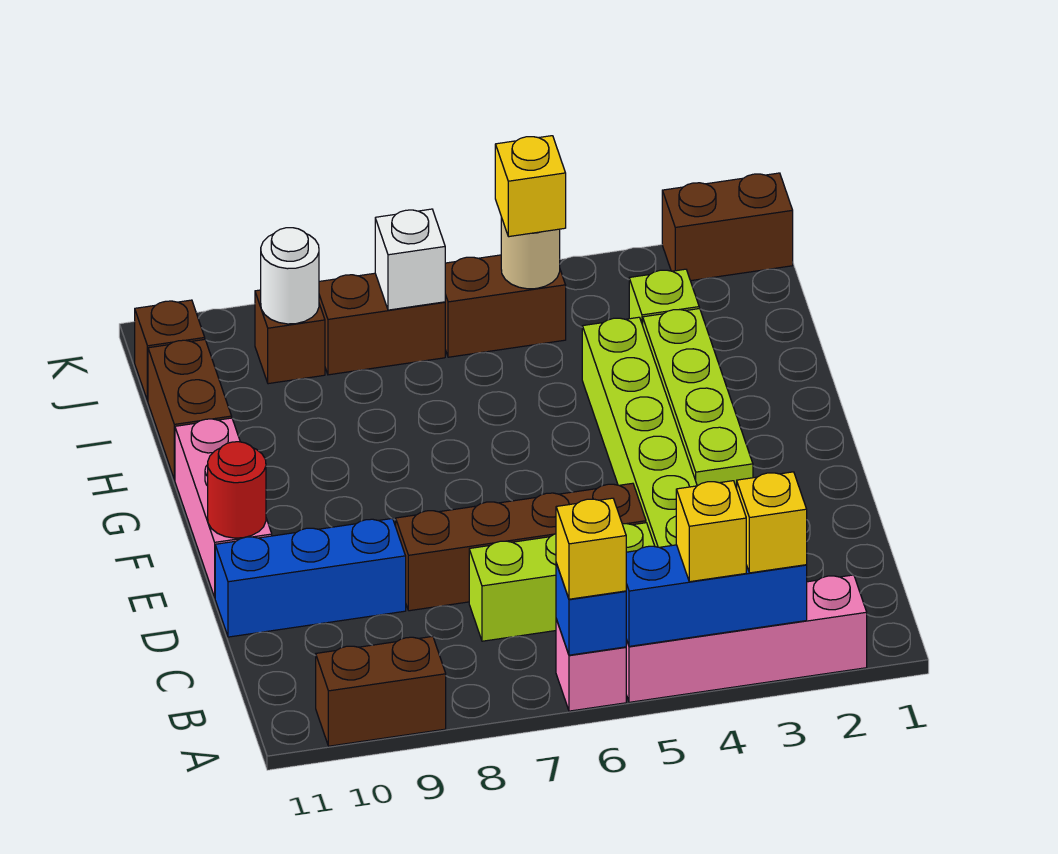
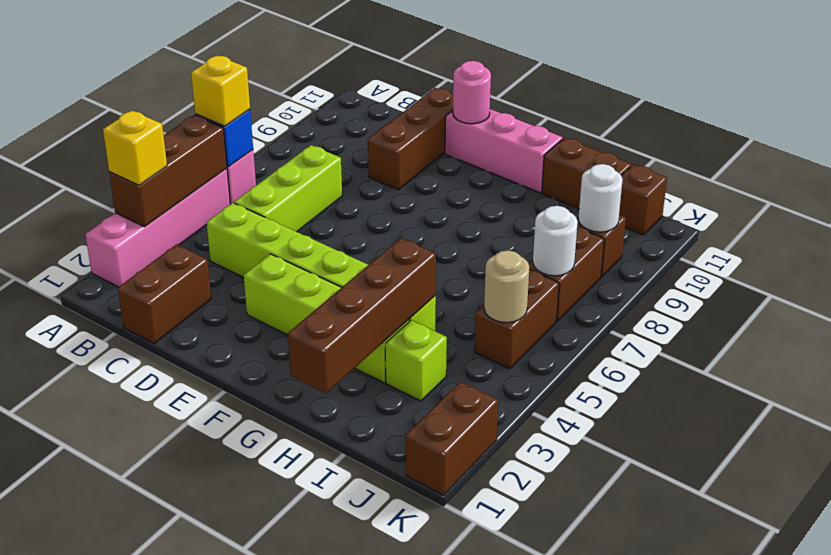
blue brick A3:A5 level 2 -> brown brick A3:A5 level 2
yellow brick A4 level 3 -> none
brown brick A9:A10 level 1 -> brown brick C1:C2 level 1
brown brick D5:D8 level 1 -> brown brick H1:H4 level 2
blue brick D9:D11 level 1 -> brown brick D9:D11 level 1
red round brick E11 level 2 -> pink round brick E11 level 2
yellow brick J5 level 3 -> none
white brick J7 level 2 -> white round brick J7 level 2

